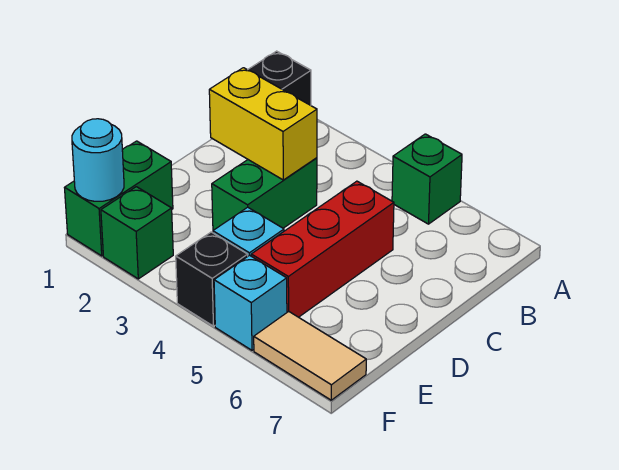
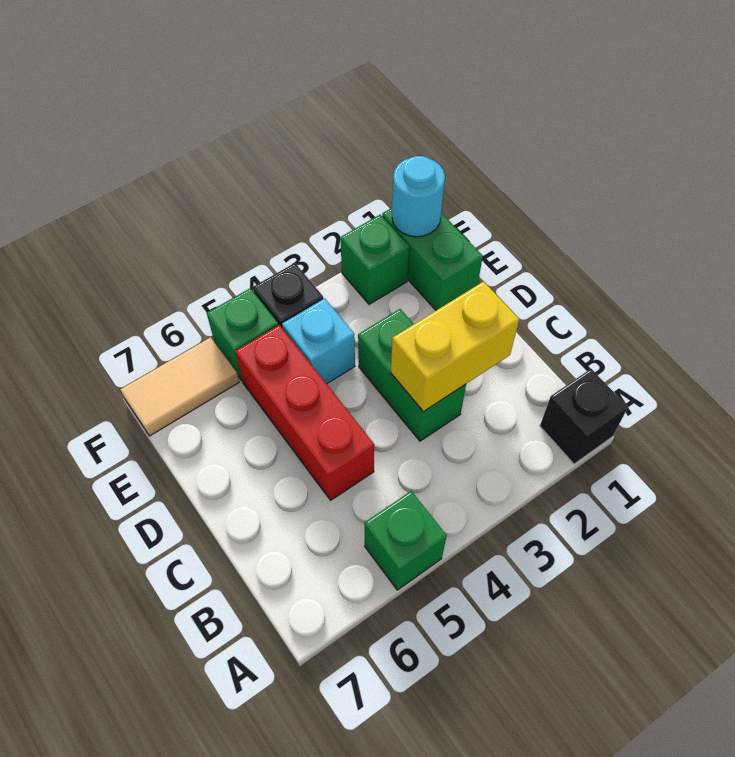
cyan brick F5 level 1 -> green brick F5 level 1

